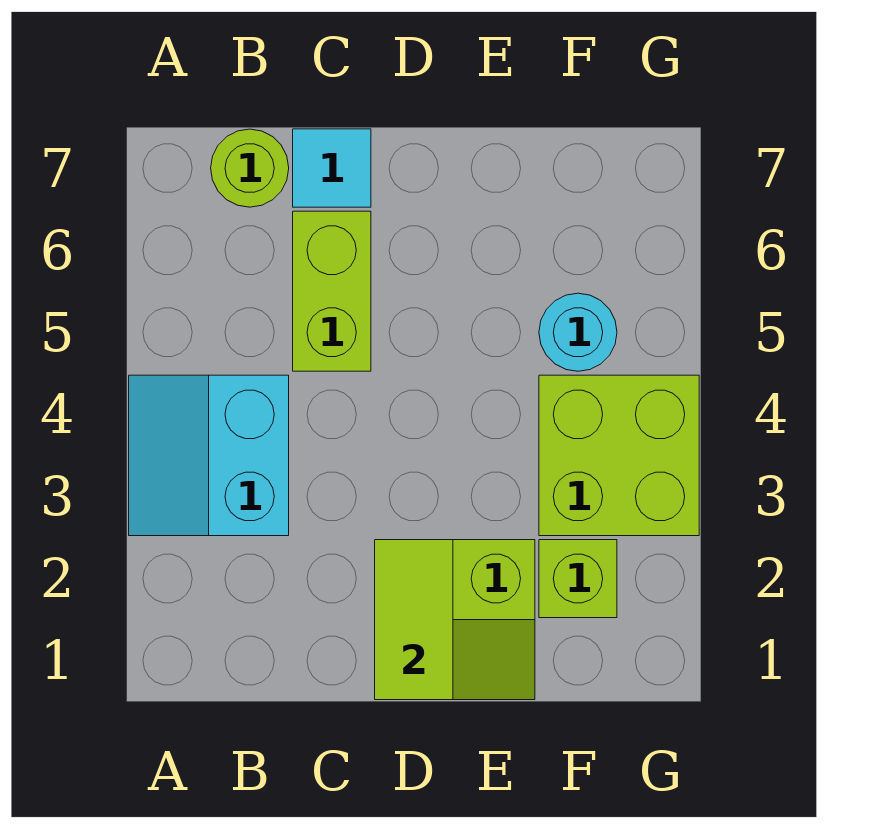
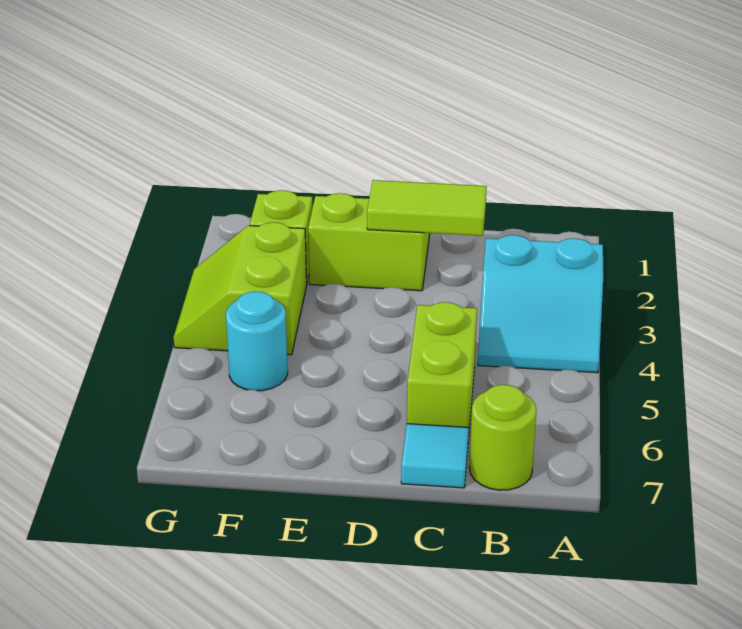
cyan slope A3:B4 level 1 top B -> cyan slope A3:B4 level 1 top 3
lime tile D1:D2 level 2 -> lime tile C2:D2 level 2
lime brick F3:G4 level 1 -> lime slope F3:G4 level 1 top F

